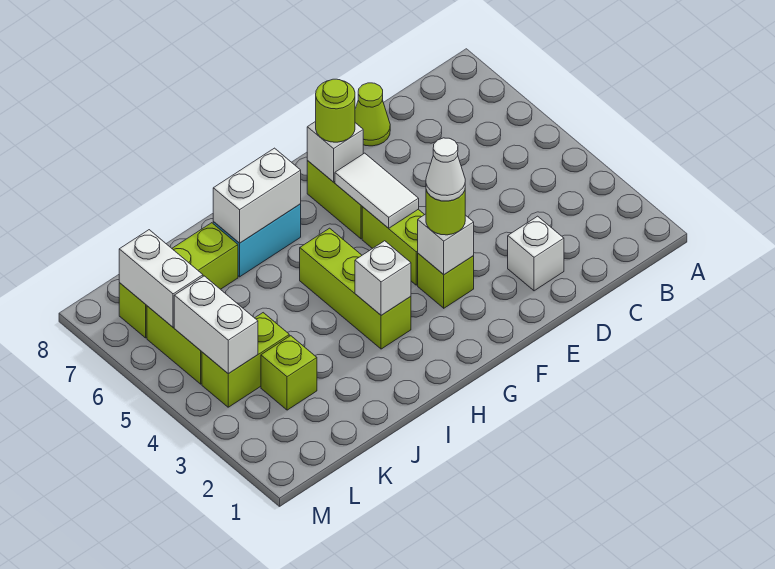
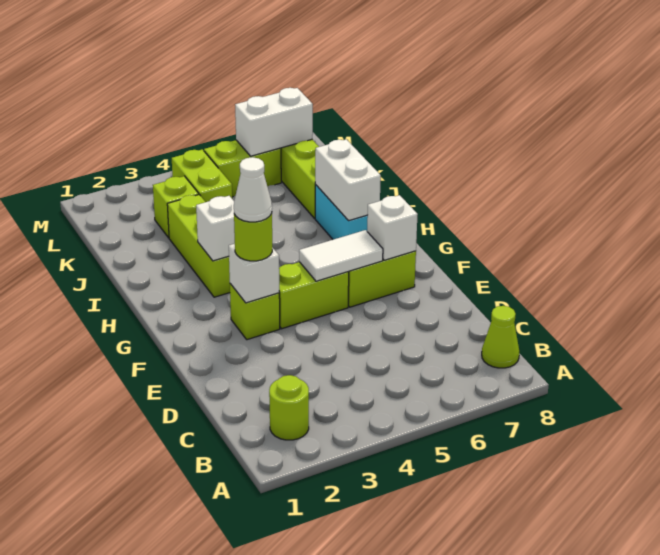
white brick D2 level 1 -> none
lime cone D8 level 1 -> lime cone B8 level 1
lime round brick F7 level 3 -> lime round brick B2 level 1
lime brick H3:H5 level 1 -> lime brick H3:J3 level 1
white brick L4:L5 level 2 -> none

